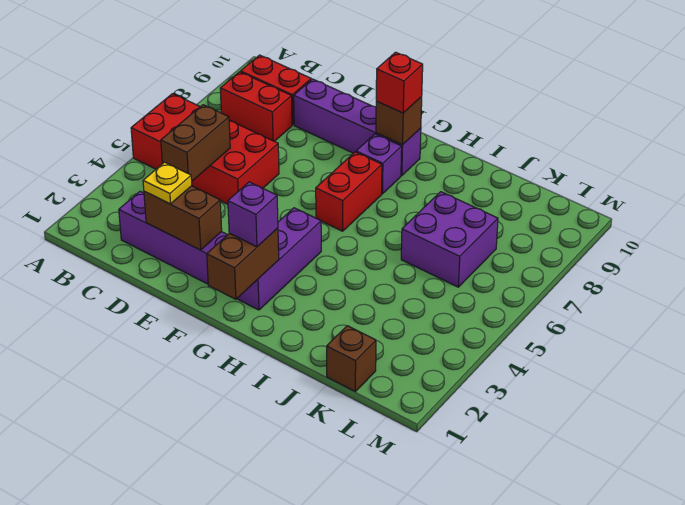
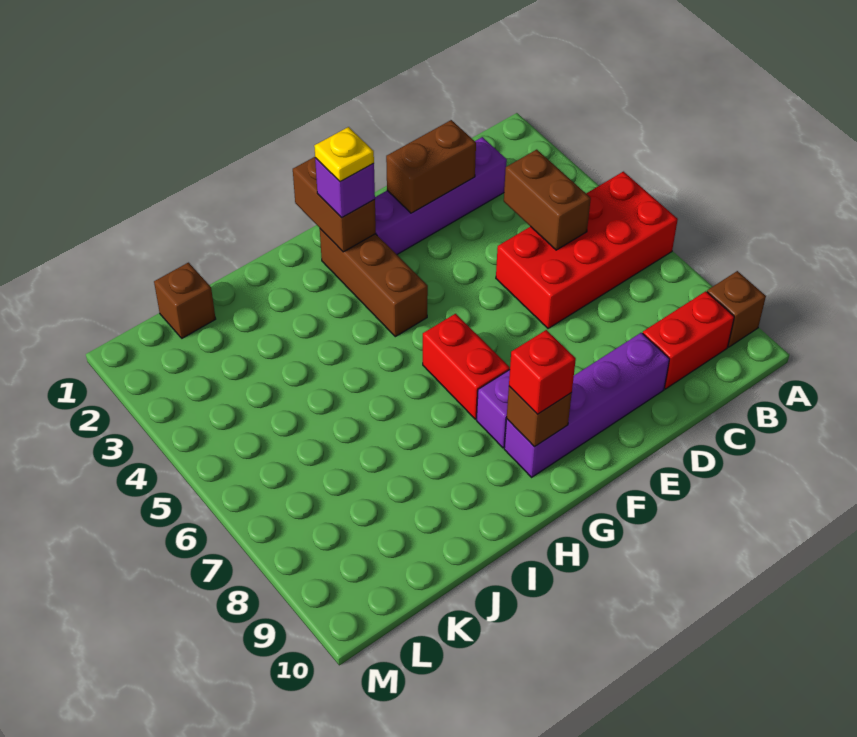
none -> brown brick A9 level 1
red brick B8:C8 level 1 -> none
yellow plate D2 level 3 -> yellow plate G2 level 4
purple brick G2:G4 level 1 -> brown brick G2:G4 level 1
purple brick J6:K7 level 1 -> none

